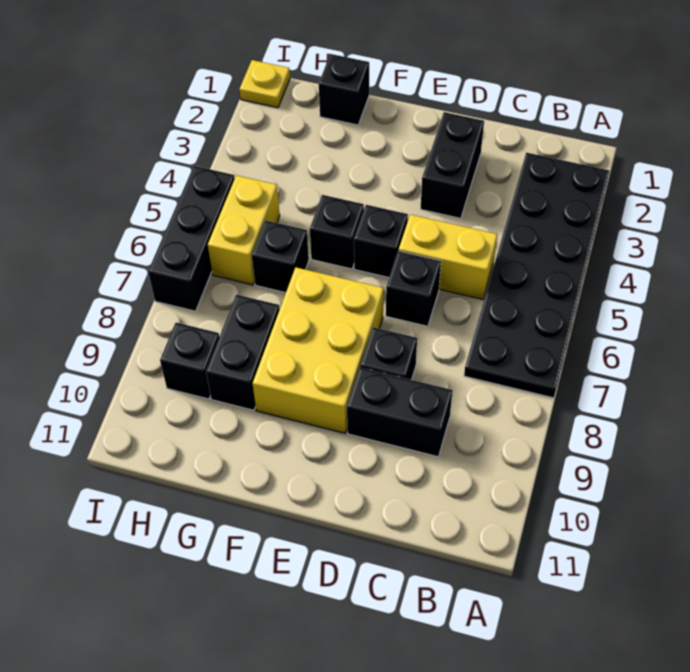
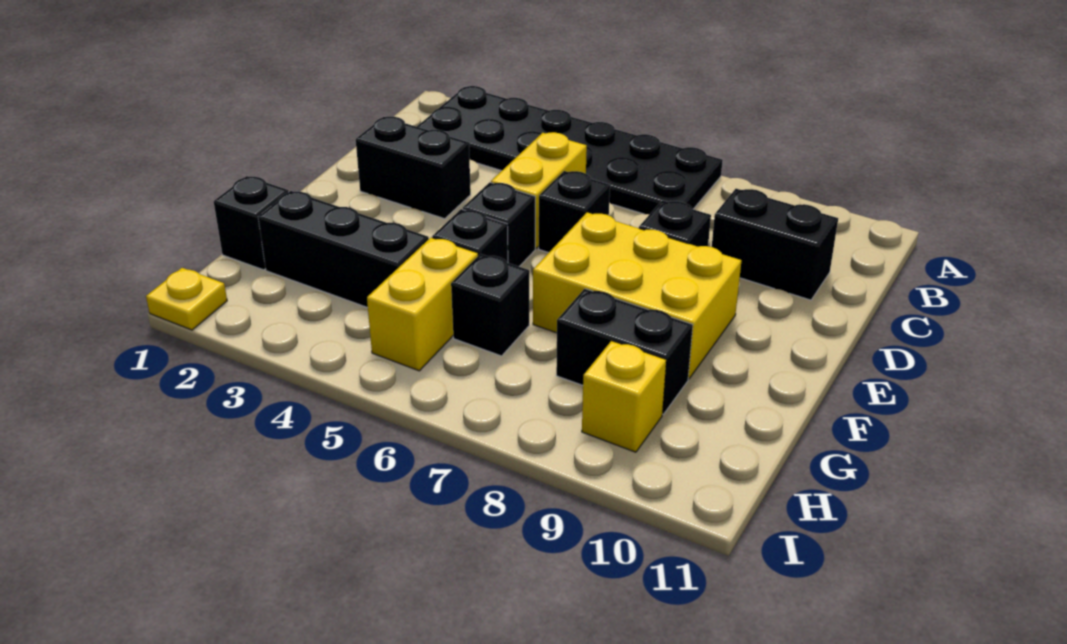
black brick C9:D9 level 1 -> black brick C9:C10 level 1
yellow brick H5:H6 level 1 -> yellow brick G5:H5 level 1
black brick H9 level 1 -> yellow brick H9 level 1
black brick I5:I7 level 1 -> black brick G2:G4 level 1

